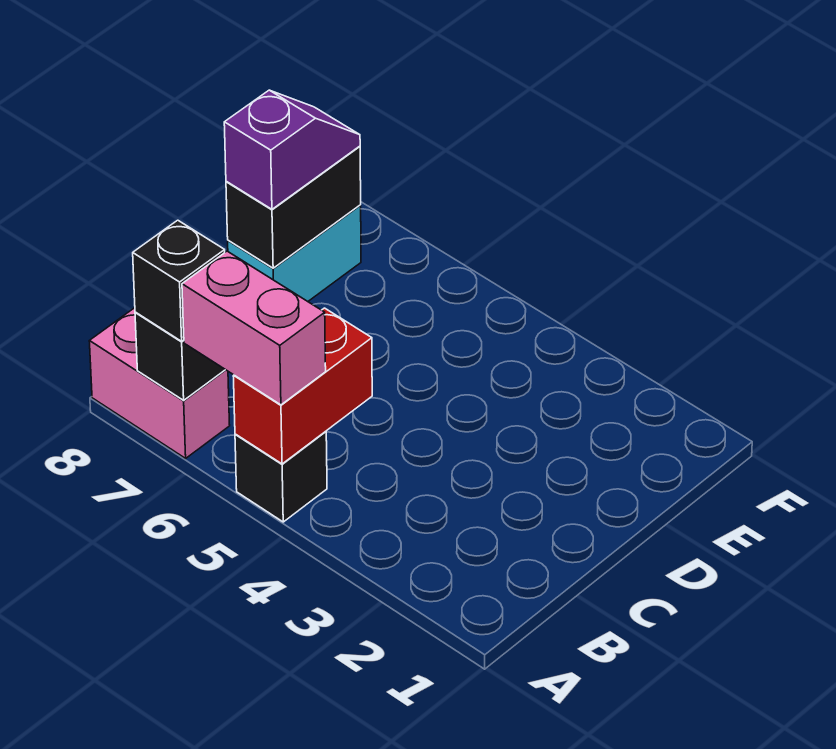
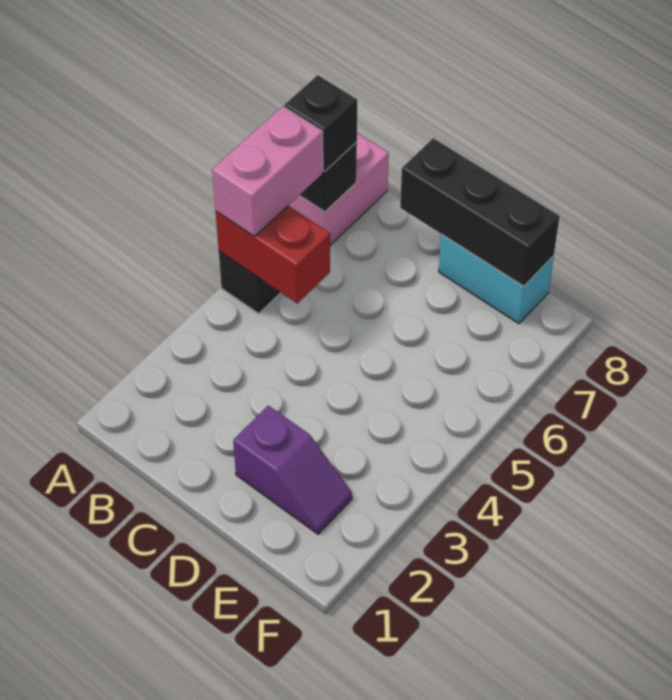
black brick D8:E8 level 2 -> black brick C8:E8 level 2
purple slope D8:E8 level 3 top D -> purple slope D2:E2 level 1 top D

